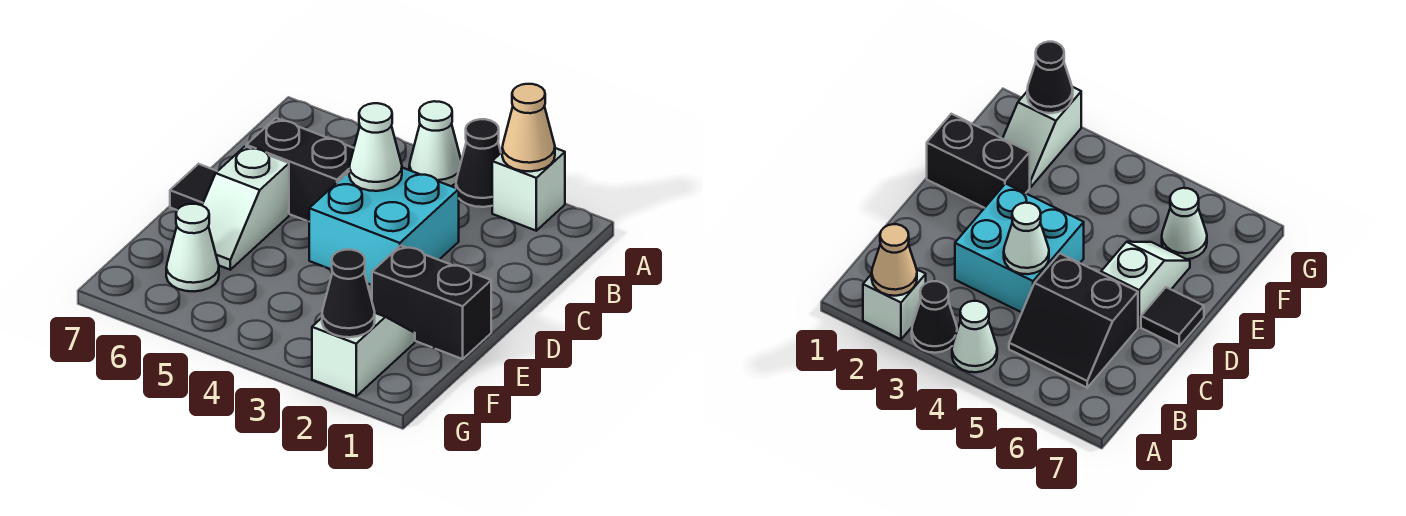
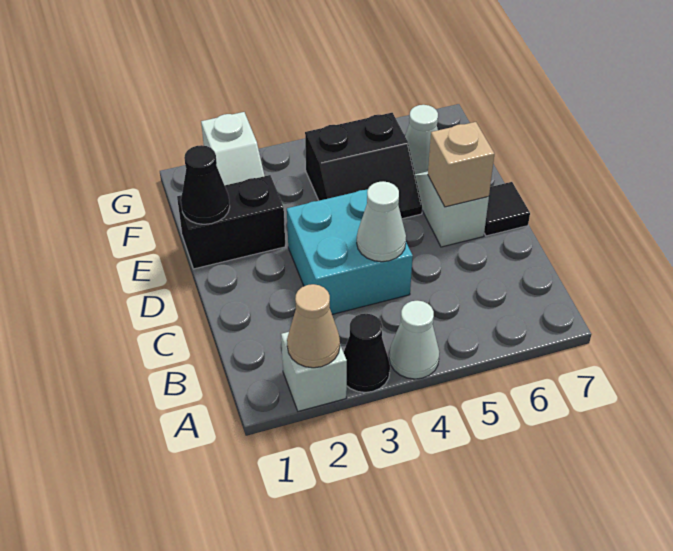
black slope B5:C6 level 1 top C -> black slope E4:F5 level 1 top F
none -> tan brick D6 level 2
black cone G2 level 2 -> black cone E1 level 2

